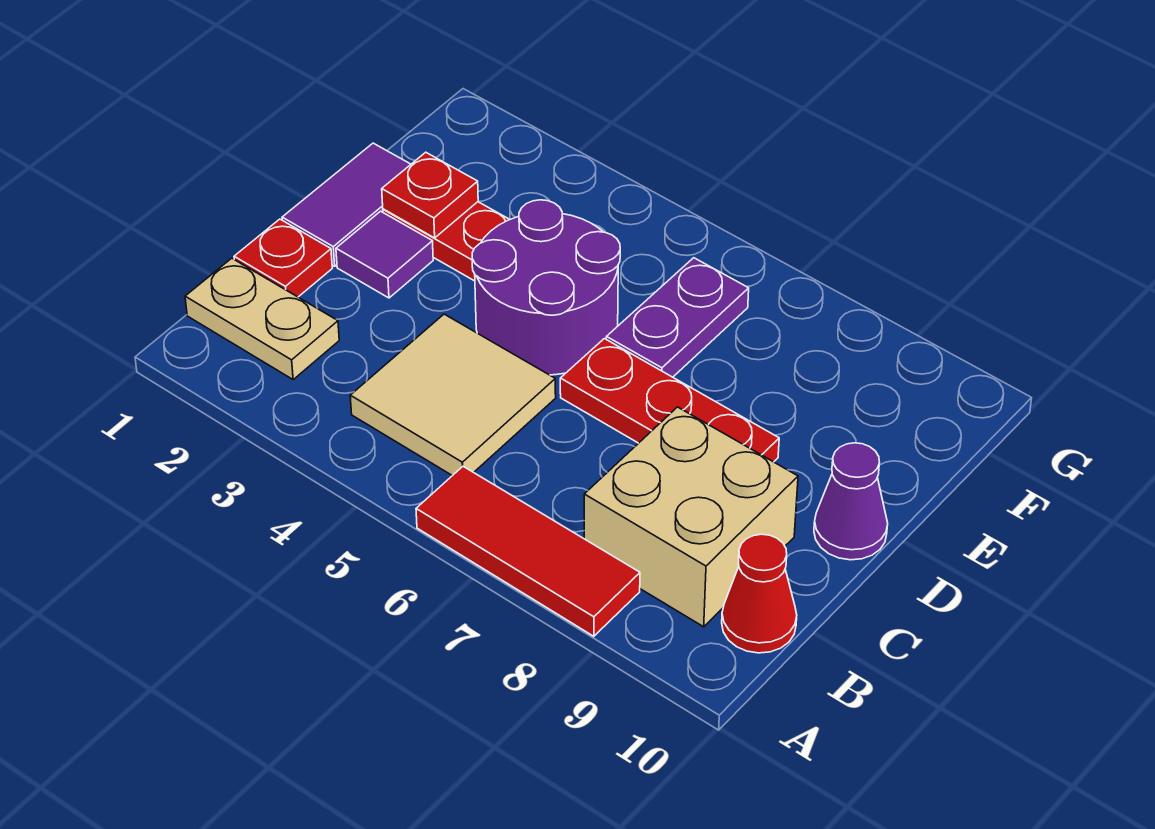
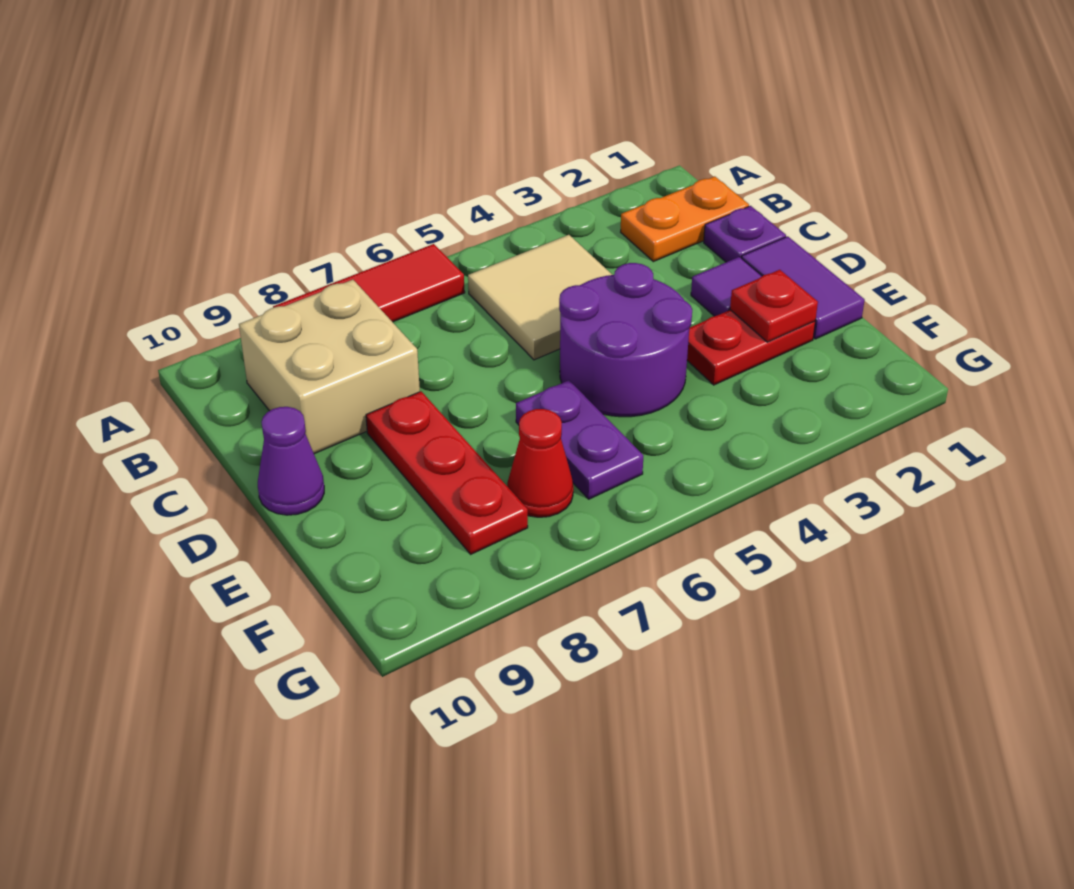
tan plate B1:B2 level 1 -> orange plate B1:B2 level 1
red cone B10 level 1 -> red cone F7 level 1
red plate C1 level 1 -> purple plate C1 level 1
red plate D6:D8 level 1 -> red plate D8:F8 level 1

